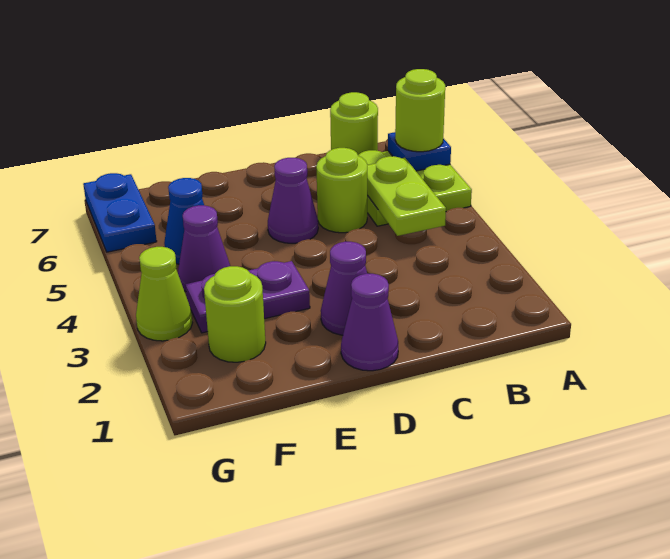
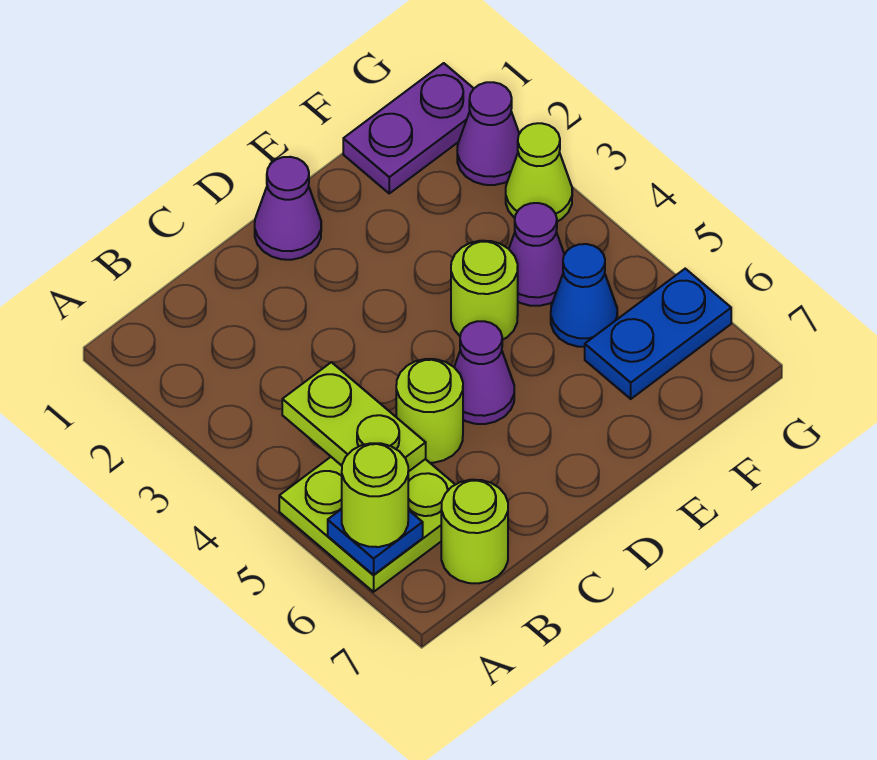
purple cone D2 level 1 -> purple cone G2 level 1
purple plate E3:F3 level 1 -> purple plate F1:G1 level 1
lime round brick F2 level 1 -> lime round brick E4 level 1
blue plate G6:G7 level 1 -> blue plate F6:G6 level 1

